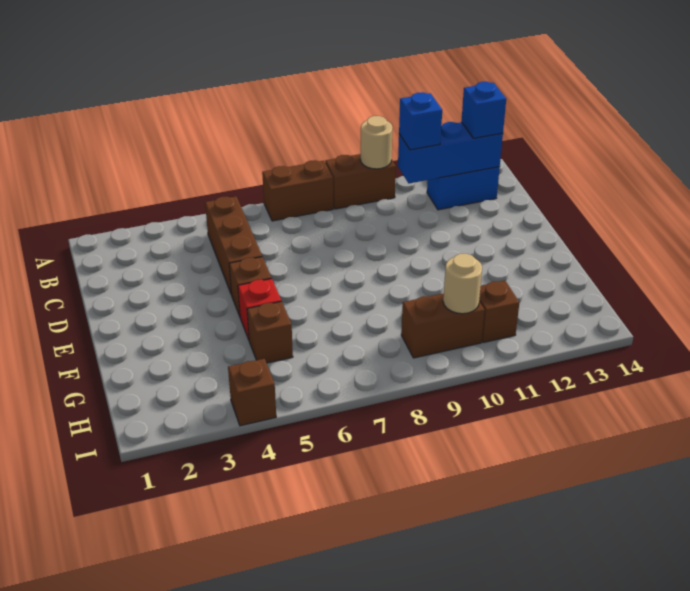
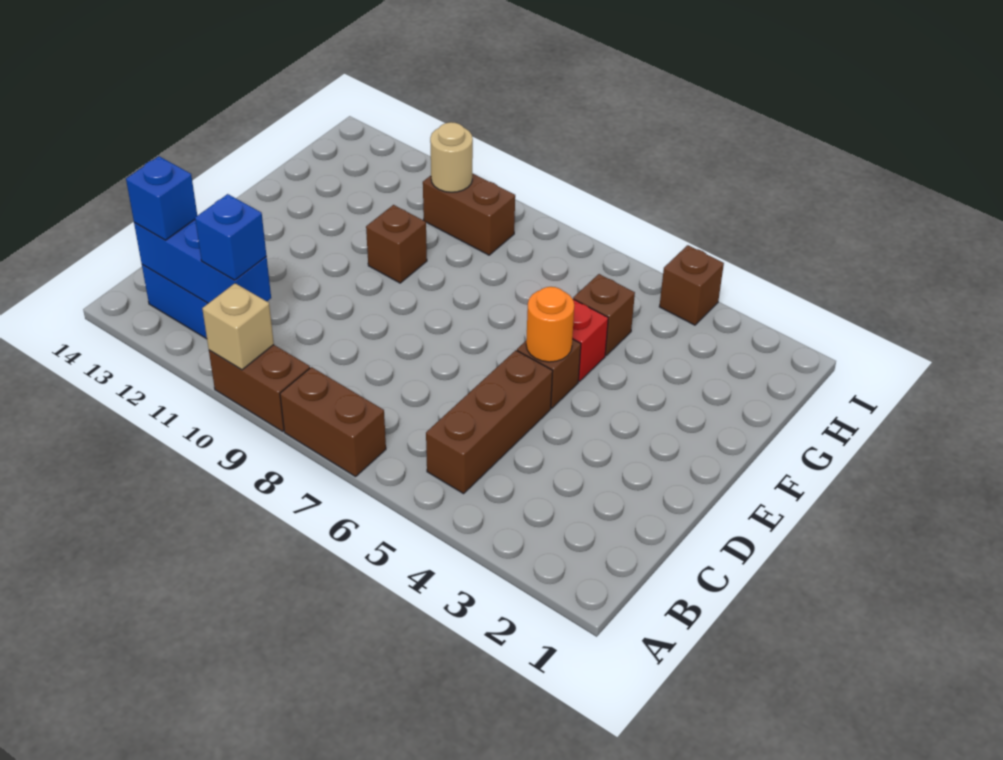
tan round brick A10 level 2 -> tan brick A10 level 2
none -> orange round brick E5 level 2
brown brick H11 level 1 -> brown brick F10 level 1

